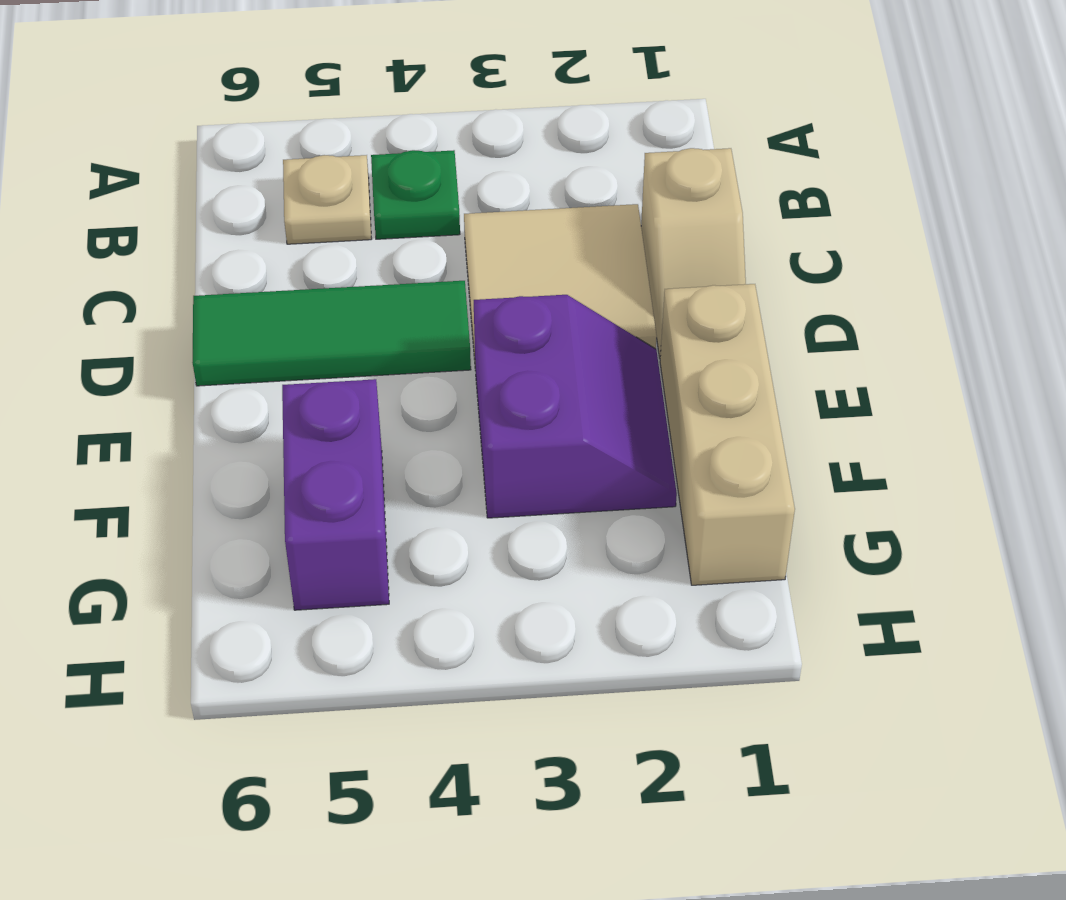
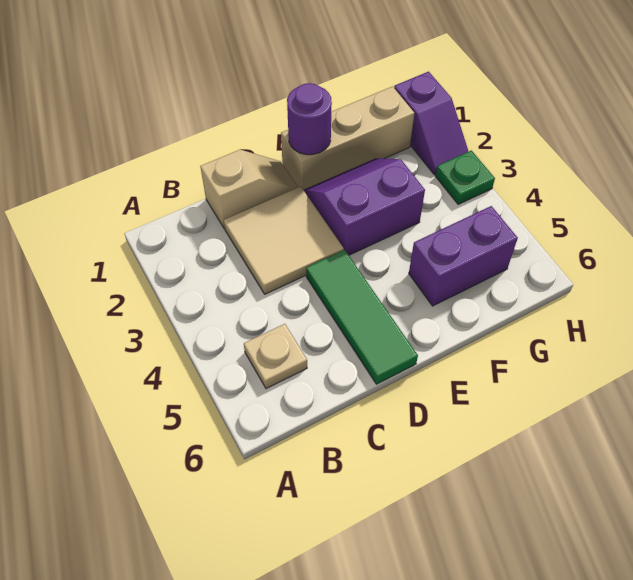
green plate B4 level 1 -> green plate H3 level 1
none -> purple round brick E1 level 2
none -> purple slope H1:H2 level 1 top 1

